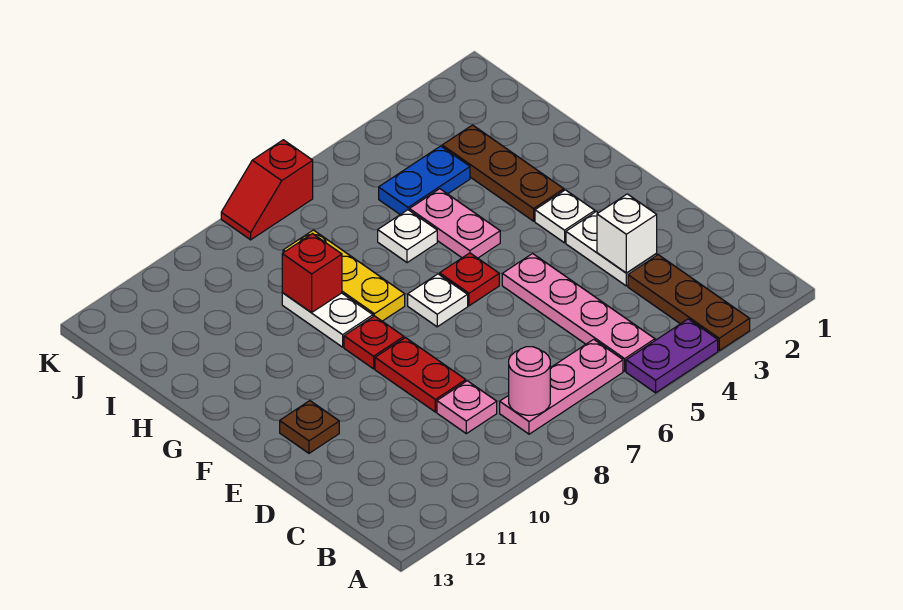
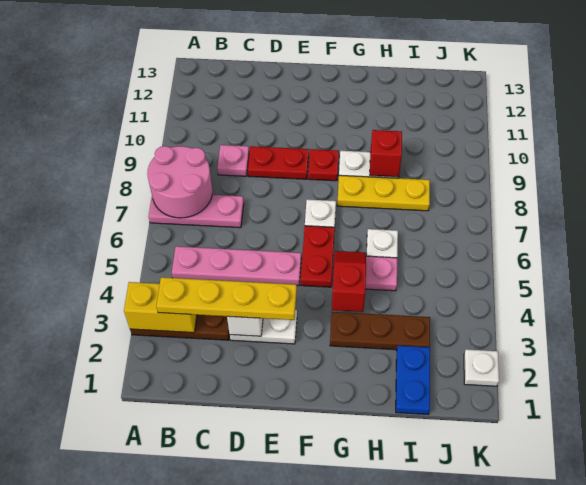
none -> yellow brick A3:B3 level 2
purple plate A4:A5 level 1 -> none
none -> yellow plate B3:E3 level 3
pink plate B6:B8 level 1 -> pink plate A7:C7 level 1
pink round brick B8 level 2 -> pink round brick A7:B8 level 2
brown plate E12 level 1 -> none
white plate F3 level 1 -> white plate K2 level 1
red plate F6 level 1 -> red plate F5:F6 level 1
blue plate I4:I5 level 1 -> blue plate I1:I2 level 1
red slope K7:K8 level 1 top 7 -> red slope G4:G5 level 2 top 4

